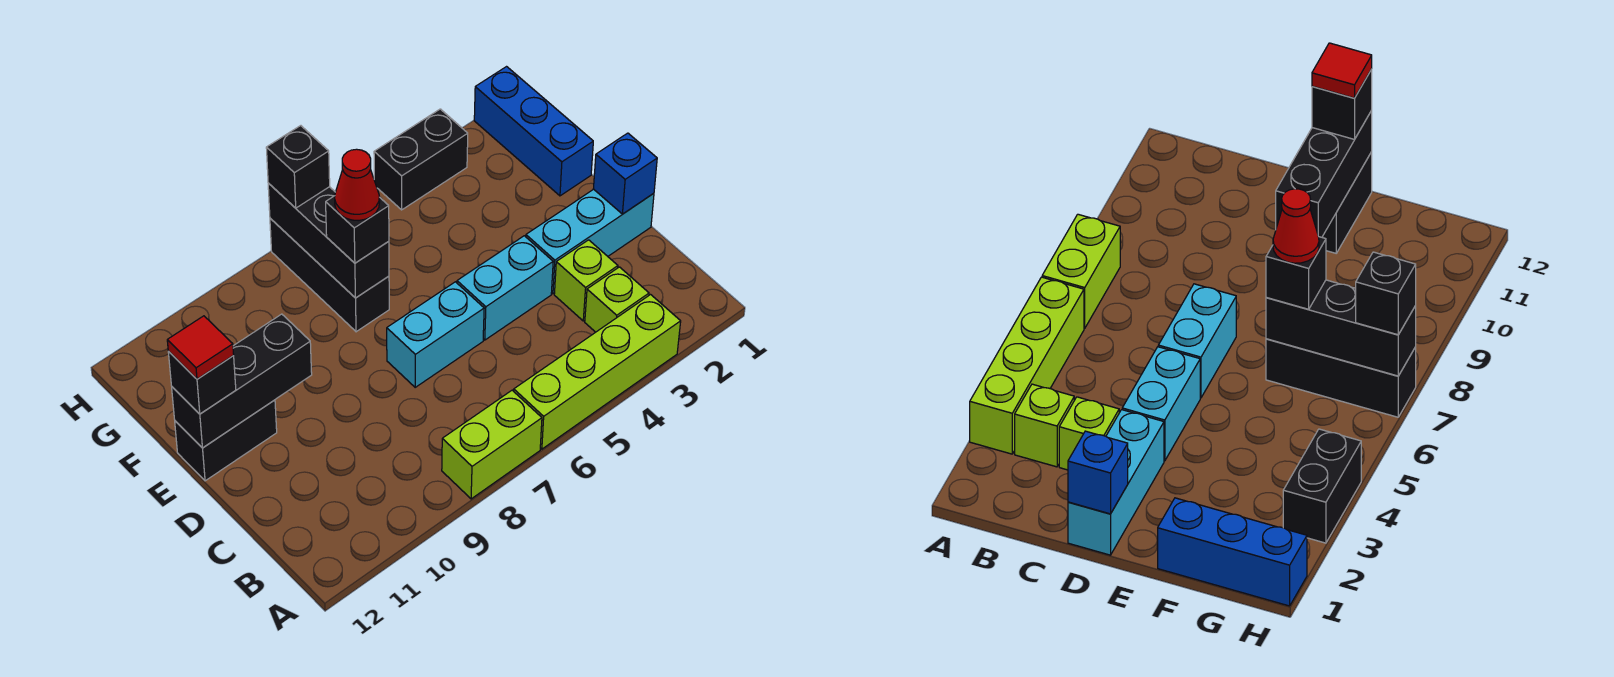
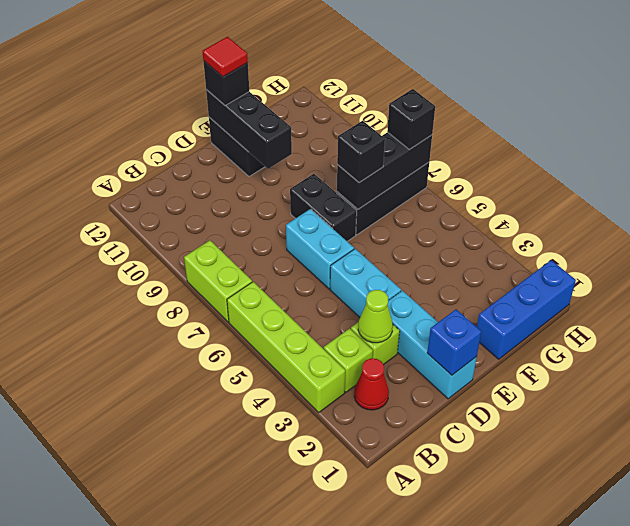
none -> lime cone C3 level 2
red cone F7 level 4 -> red cone B2 level 1
black brick H3:H4 level 1 -> black brick E7:E8 level 1

